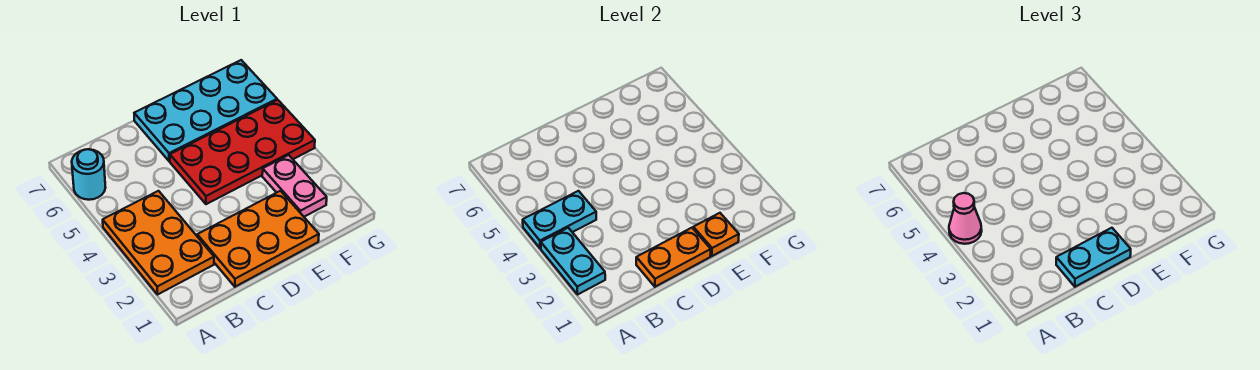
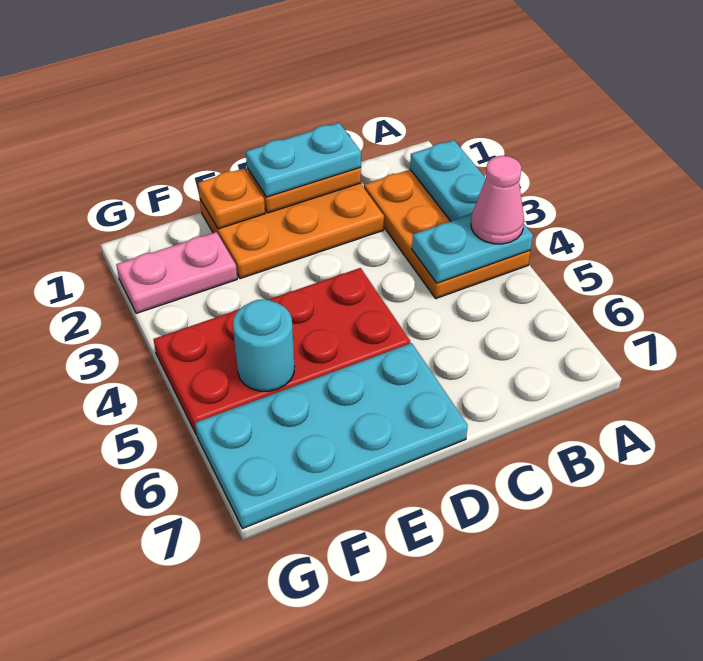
cyan round brick A6 level 1 -> cyan round brick F5 level 2
pink plate F2:F3 level 1 -> pink plate F2:G2 level 1

